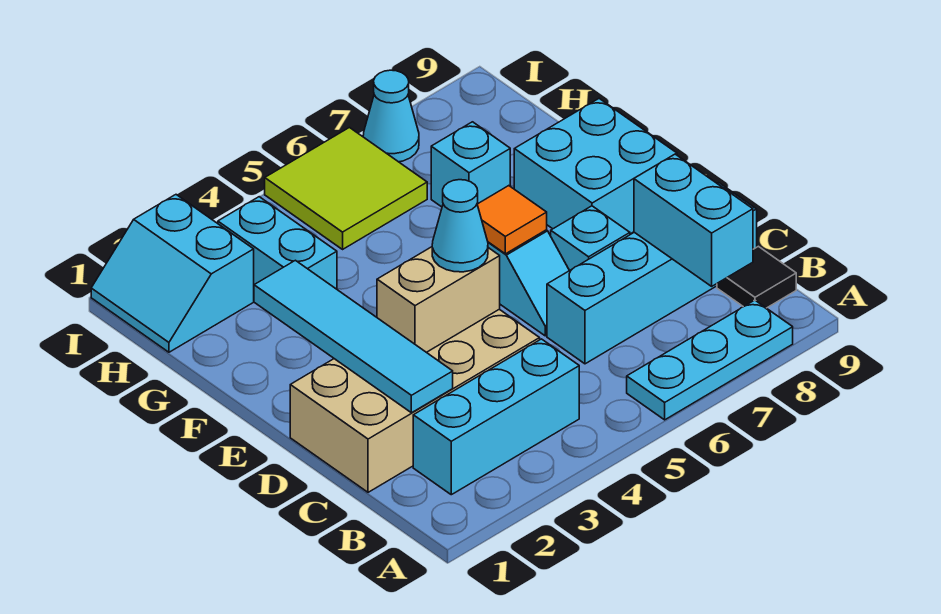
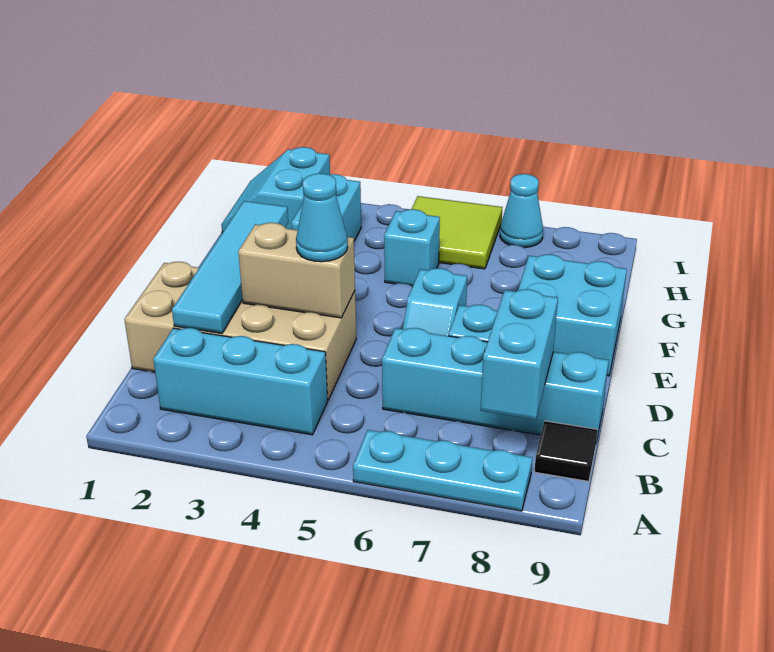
orange tile E6 level 2 -> none
cyan brick G7 level 1 -> cyan brick G5 level 1

